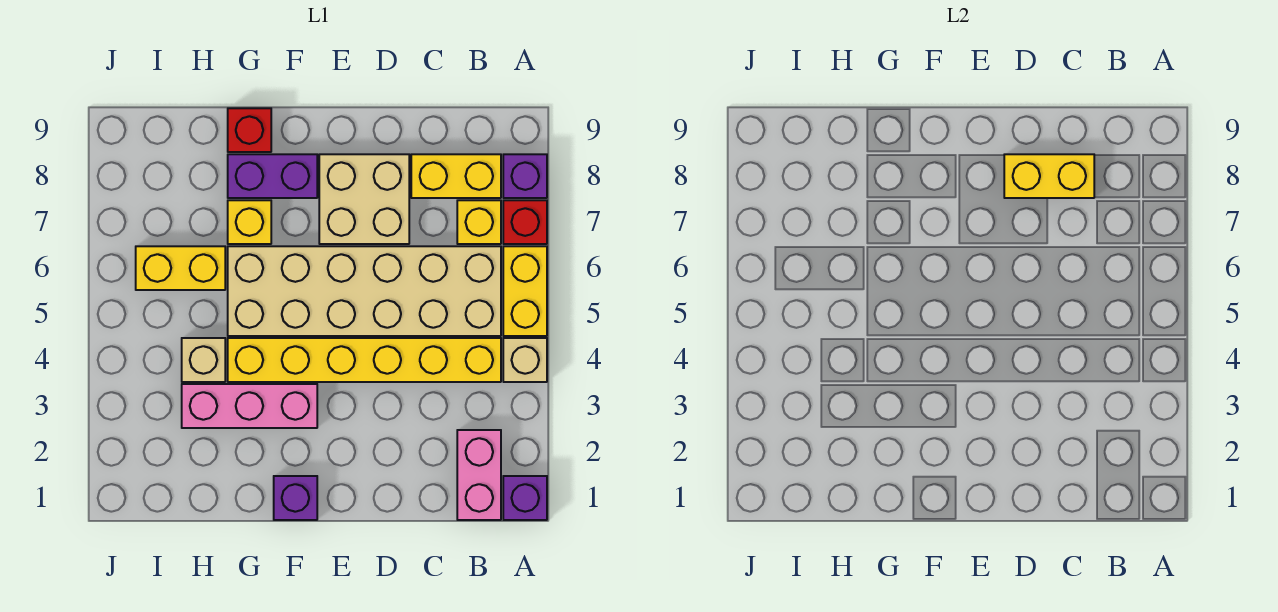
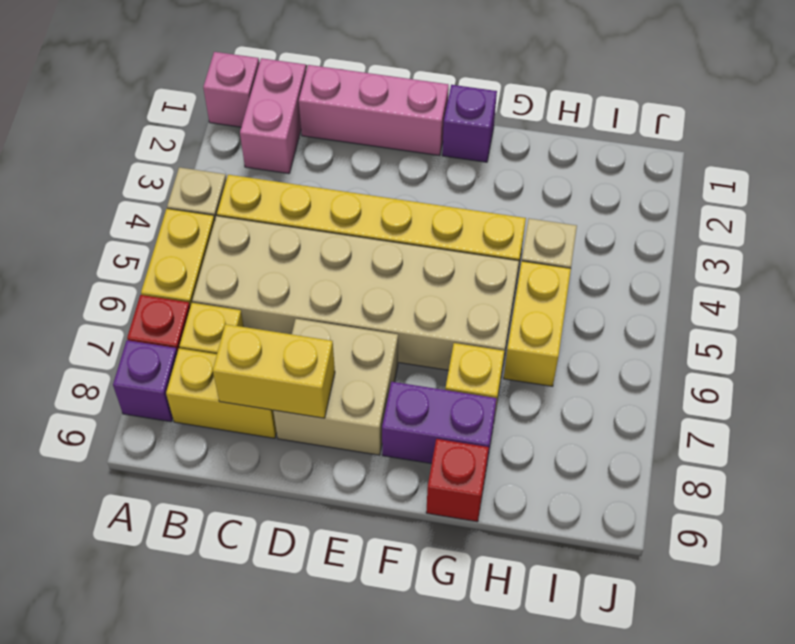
purple brick A1 level 1 -> pink brick A1 level 1
pink brick F3:H3 level 1 -> pink brick C1:E1 level 1
yellow brick H6:I6 level 1 -> yellow brick H5:H6 level 1

